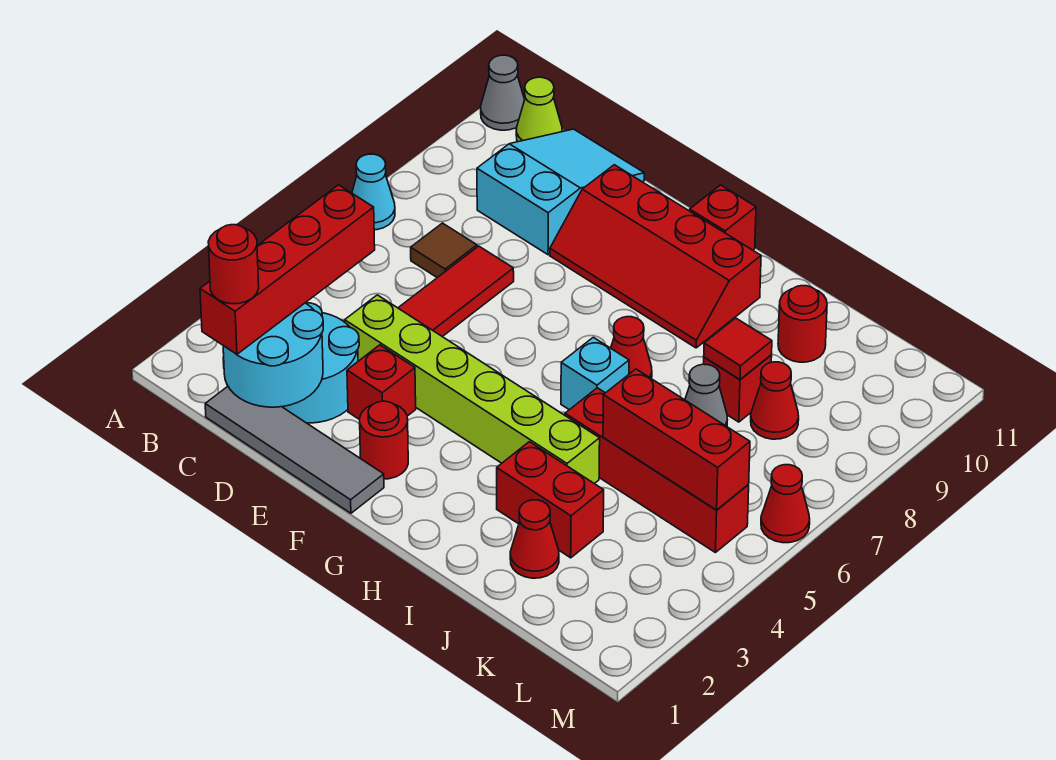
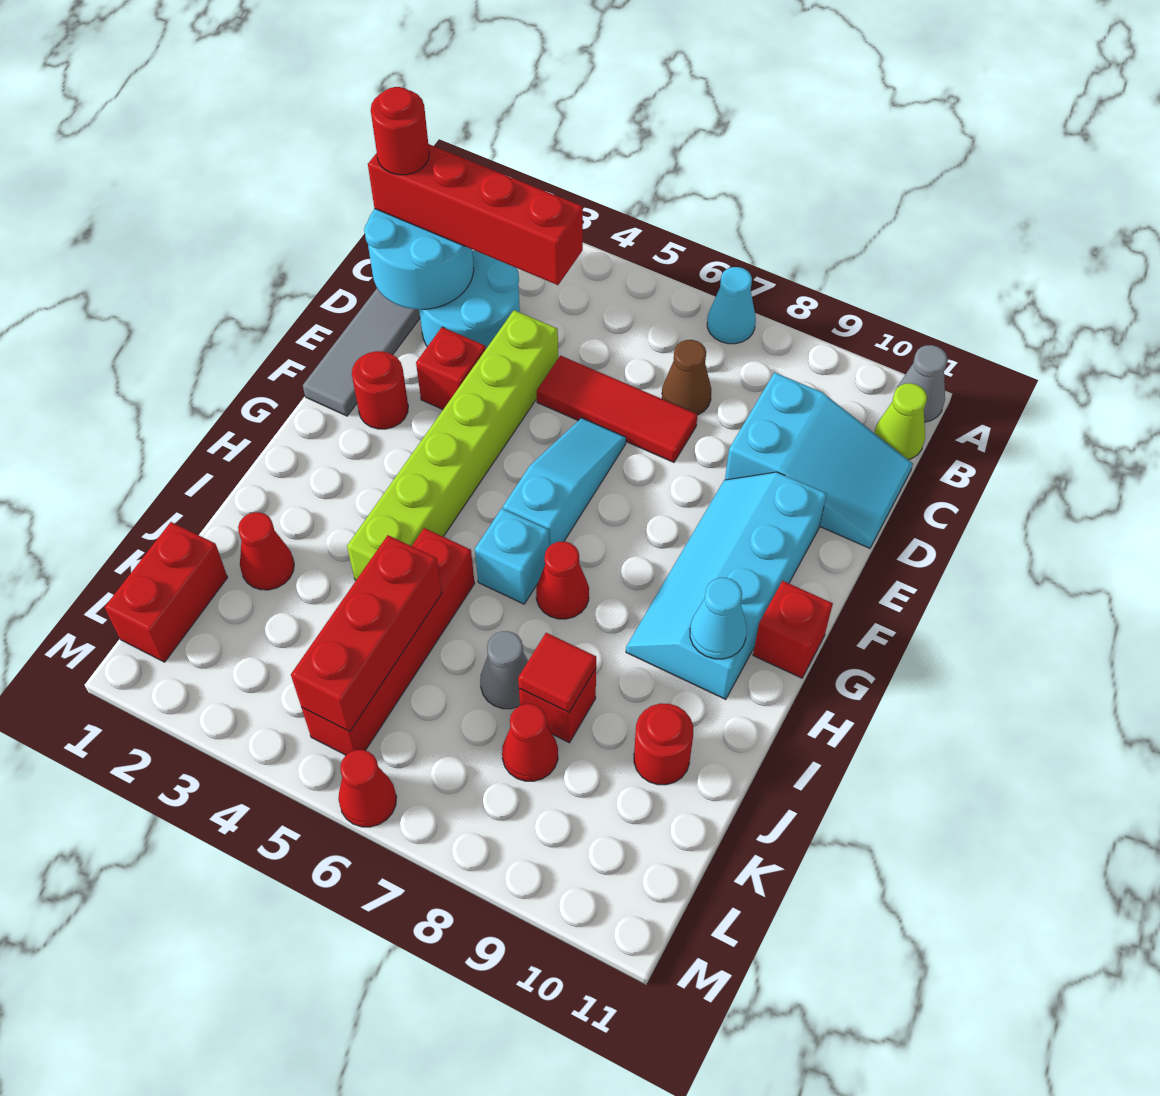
brown tile C7 level 1 -> brown cone C7 level 1
none -> cyan slope E6:G6 level 1 top G
red slope E9:H10 level 1 top 10 -> cyan slope E9:H10 level 1 top 10
none -> cyan cone H10 level 2
red brick I3:J3 level 1 -> red brick K1:L1 level 1

